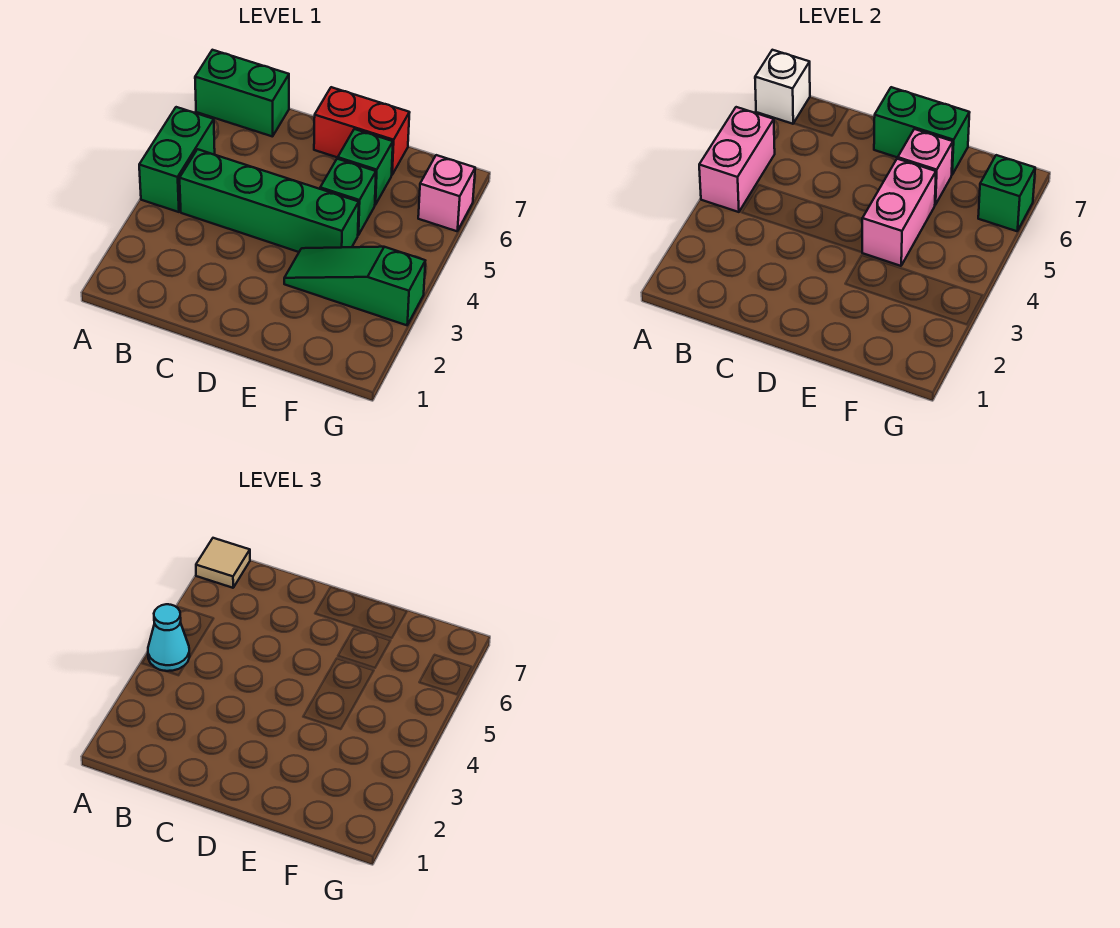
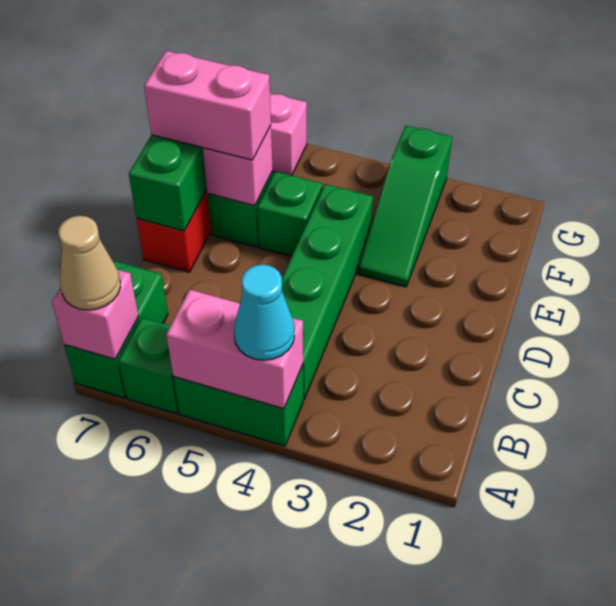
white brick A7 level 2 -> pink brick A7 level 2
tan tile A7 level 3 -> tan cone A7 level 3
pink brick E4:E5 level 2 -> pink brick E6:E7 level 3
green brick G6 level 2 -> green brick A6 level 1

